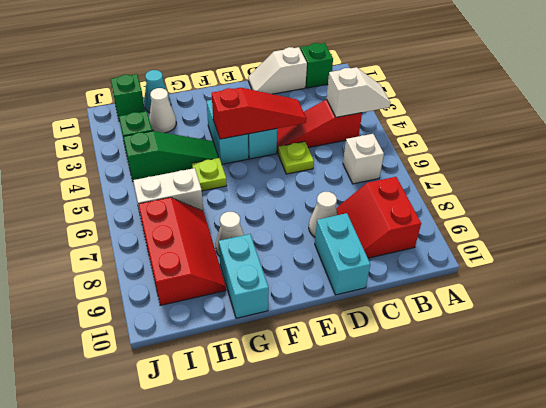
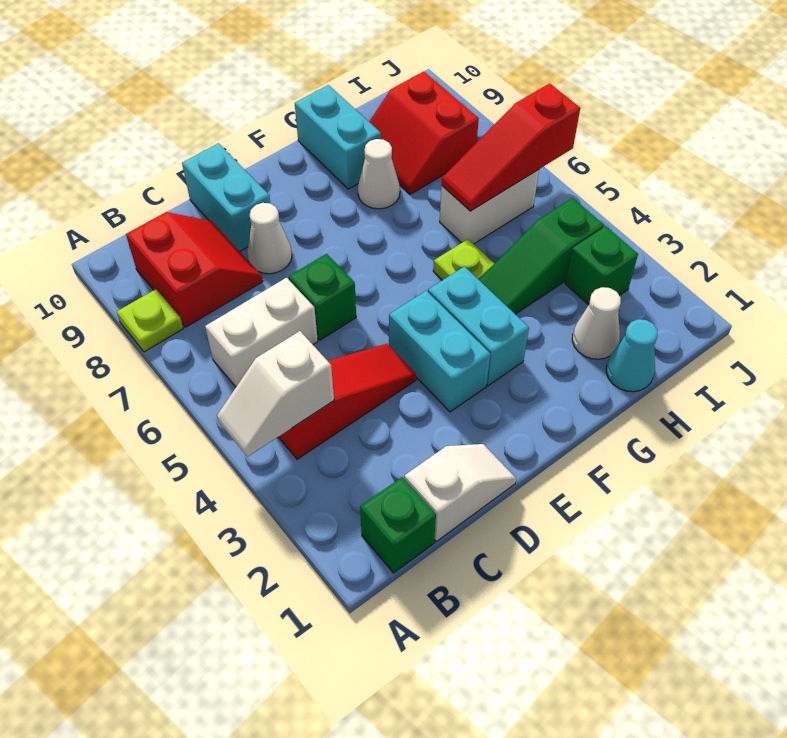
white brick B6 level 1 -> white brick B6:C6 level 1
red slope D4:F4 level 2 top F -> red slope H6:J6 level 2 top J
lime plate D5 level 1 -> lime plate A8 level 1
red slope H7:I9 level 1 top I -> red slope H8:I9 level 1 top I
green brick I1 level 1 -> green brick D6 level 1

